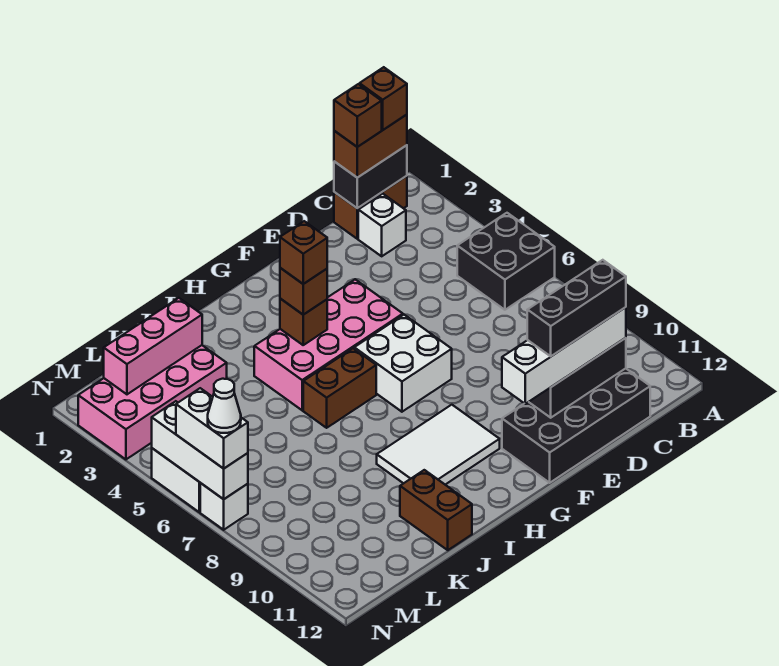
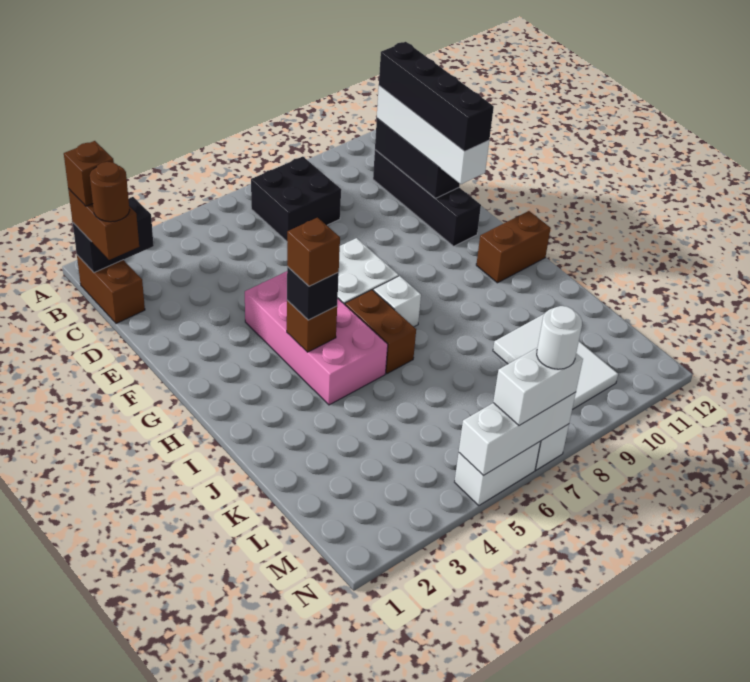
black brick A5:B6 level 1 -> black brick B7:C8 level 1
black brick B1:C1 level 2 -> black brick B1:B2 level 2
brown brick C1 level 4 -> brown round brick C1 level 4
white brick C2 level 1 -> white brick H7 level 1
black brick C11:F12 level 1 -> black brick C11:F11 level 1
black brick C11:E11 level 4 -> black brick C11:F11 level 4
white tile G9:I10 level 1 -> white tile K9:M10 level 1
brown brick H4 level 3 -> black brick H4 level 3
brown brick J11:J12 level 1 -> brown brick H11:H12 level 1
pink brick K2:N3 level 1 -> none
pink brick K2:M2 level 2 -> none
white cone N7 level 4 -> white round brick N7 level 4

